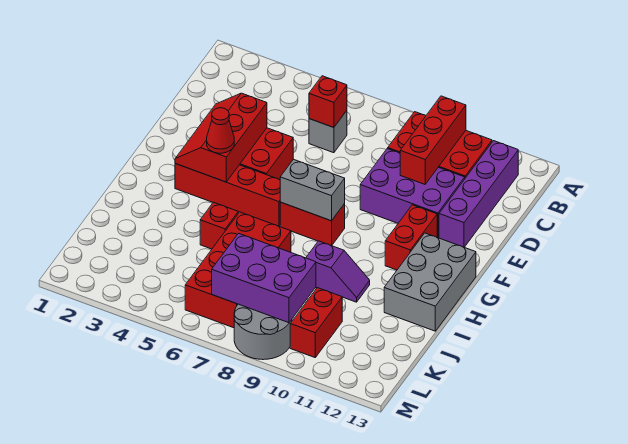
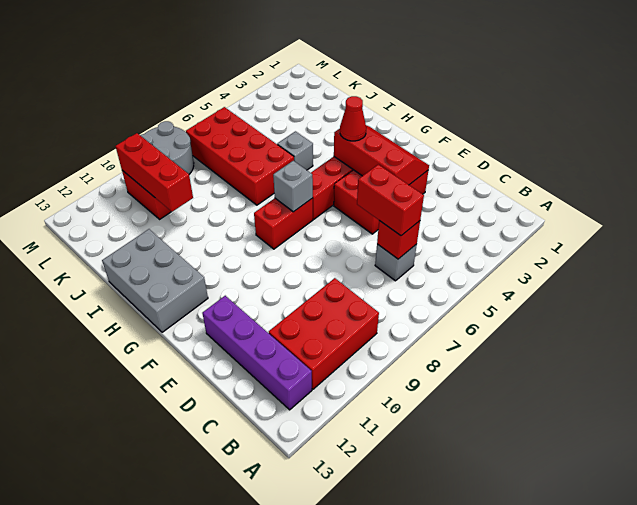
red brick B10:D10 level 2 -> red brick J10:L10 level 2
purple brick D9:E11 level 1 -> none
red brick F11:G11 level 1 -> red brick C6:D6 level 3
grey brick G7:G8 level 2 -> grey brick G7 level 2
red brick I5 level 1 -> grey brick I5 level 1
purple slope I9:I10 level 1 top 9 -> none
purple brick K7:L9 level 2 -> none

